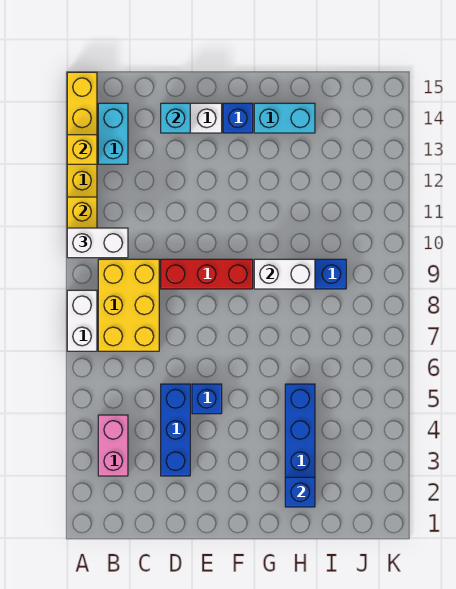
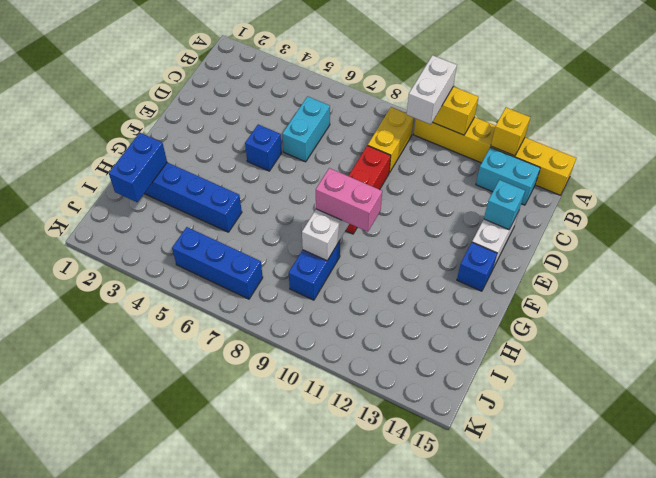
white brick A7:A8 level 1 -> none
pink brick B3:B4 level 1 -> pink brick G9:G10 level 3
yellow brick B7:C9 level 1 -> yellow brick B9:C9 level 1
blue brick D3:D5 level 1 -> blue brick J5:J7 level 1
cyan brick G14:H14 level 1 -> cyan brick C6:D6 level 1
blue brick H2 level 2 -> blue brick H2:I2 level 2

